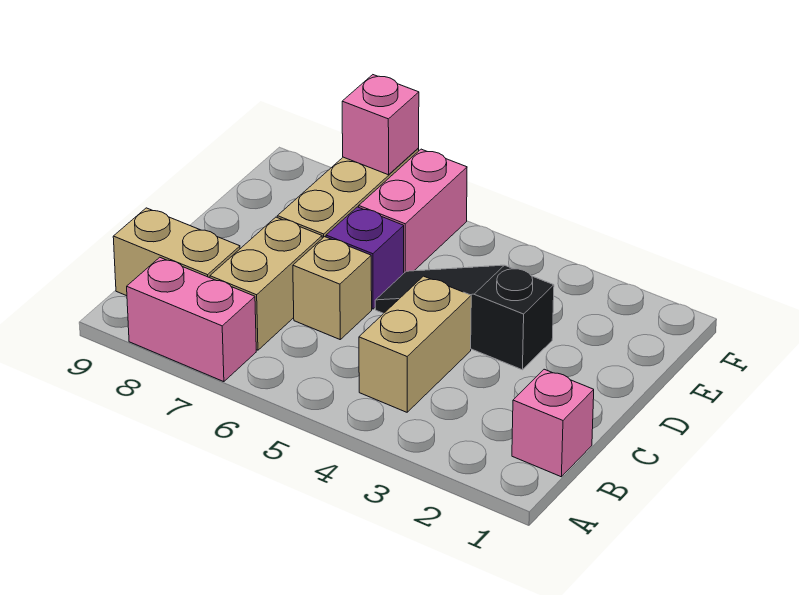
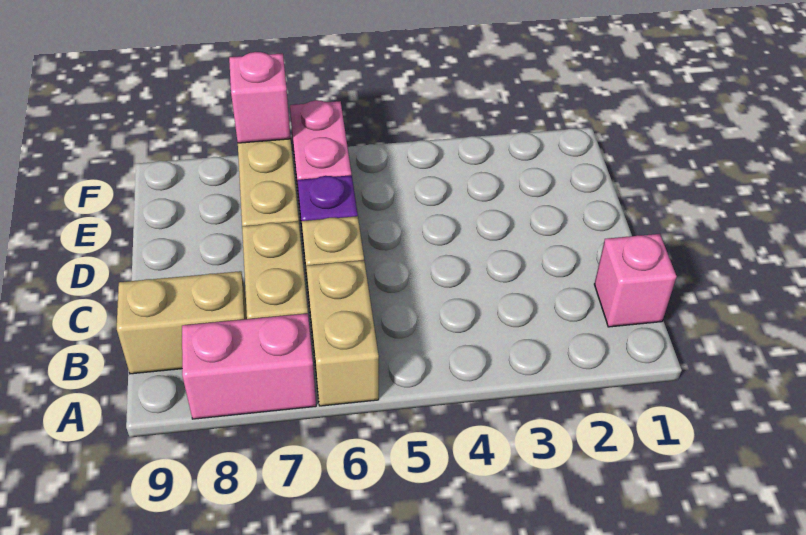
tan brick B4:C4 level 1 -> tan brick A6:B6 level 1
black slope D3:D5 level 1 top 3 -> none

